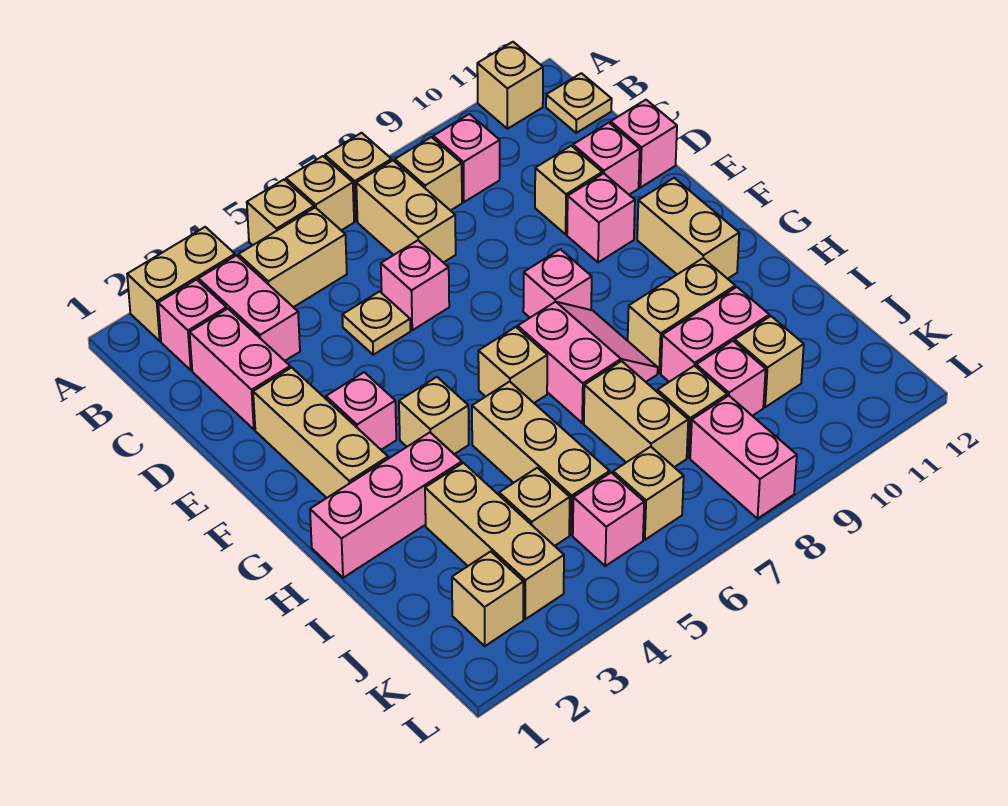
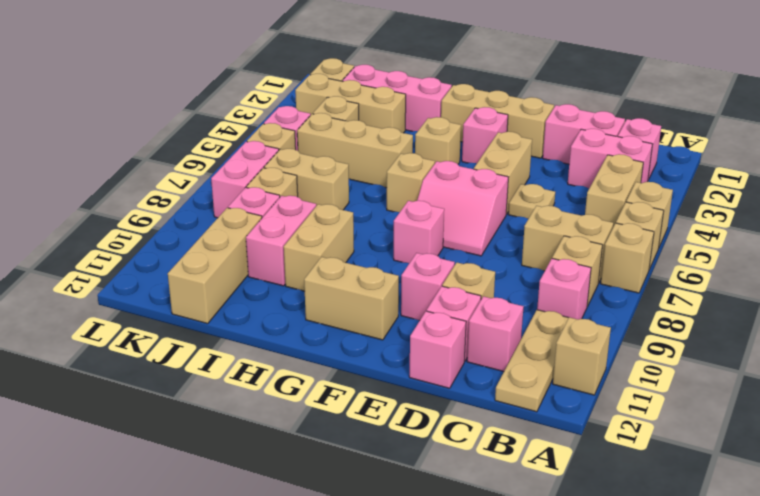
tan brick A2:A3 level 1 -> tan brick E4:E5 level 1
tan plate B12 level 1 -> tan plate B10:B12 level 1
pink brick D6 level 1 -> pink brick C11 level 1
pink slope G7:H8 level 1 top 7 -> pink slope E6:F7 level 1 top 6
pink brick H1:H3 level 1 -> pink brick H2:J2 level 1
tan brick J10 level 1 -> tan brick J10:J12 level 1
pink brick K8:L8 level 1 -> pink brick K7:K8 level 1

